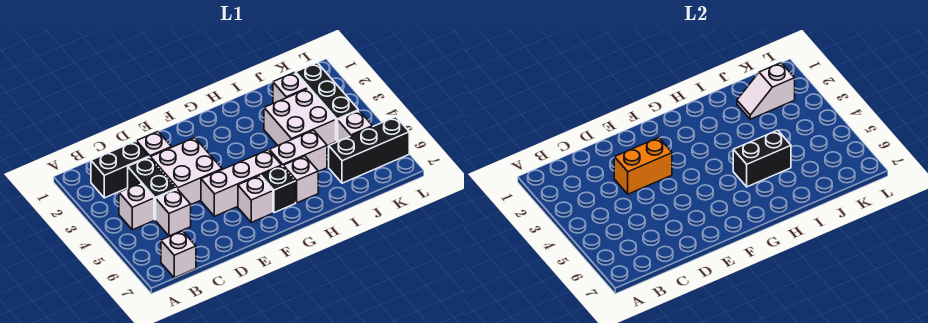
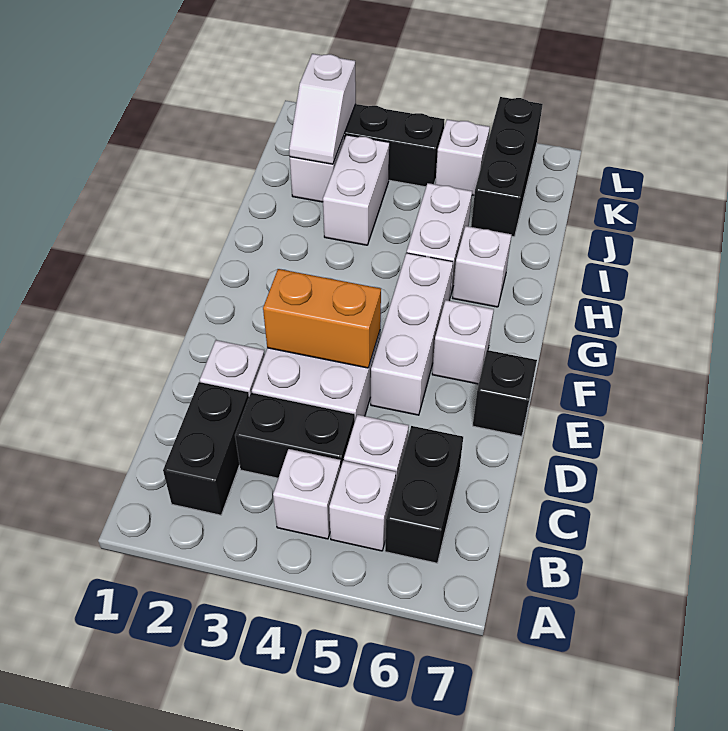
white brick B7 level 1 -> white brick B5 level 1
orange brick D3:E3 level 2 -> orange brick E3:E4 level 2
black brick G6 level 1 -> black brick E7 level 1
black brick H5:I5 level 2 -> black brick B6:C6 level 1
white brick I3:J4 level 1 -> white brick I3:J3 level 1

